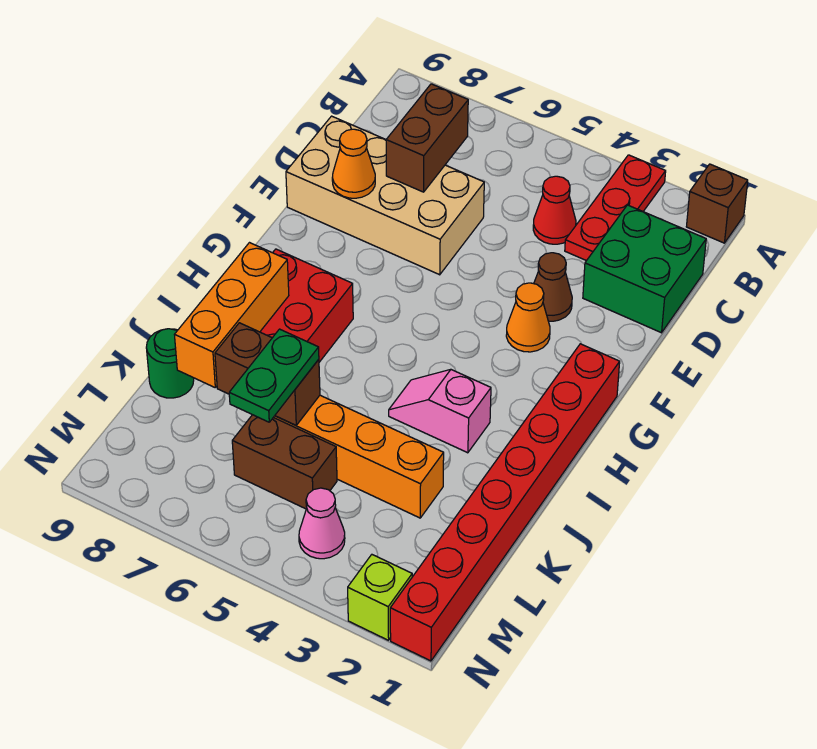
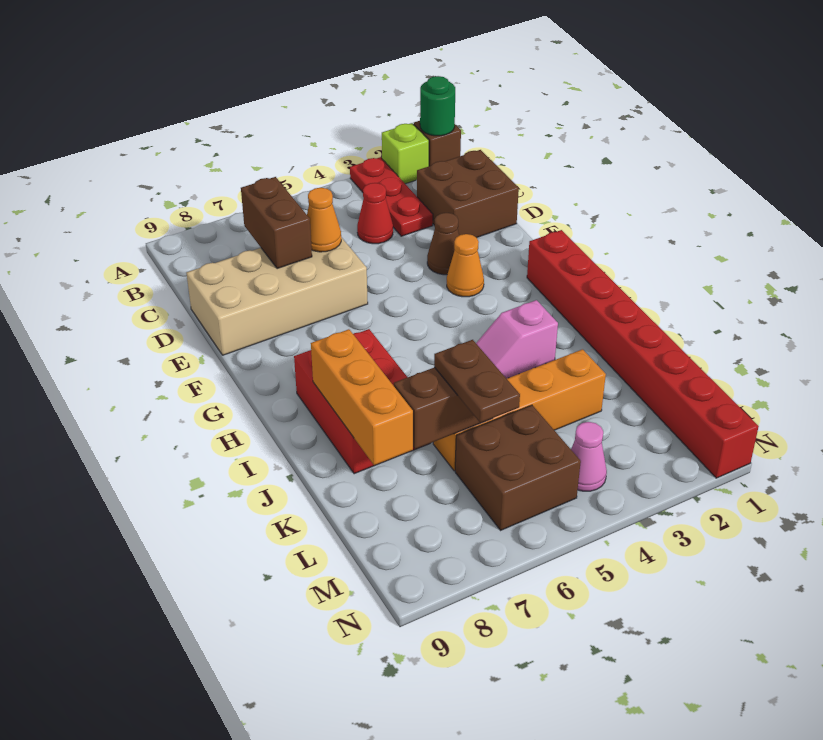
green brick C1:D2 level 1 -> brown brick C1:D2 level 1
orange cone E8 level 2 -> orange cone D6 level 2
green plate K6:L6 level 3 -> brown plate K6:L6 level 3
green round brick K9 level 1 -> green round brick A1 level 2
brown brick L5:L6 level 1 -> brown brick L5:M6 level 1
lime brick N2 level 1 -> lime brick A2 level 1

